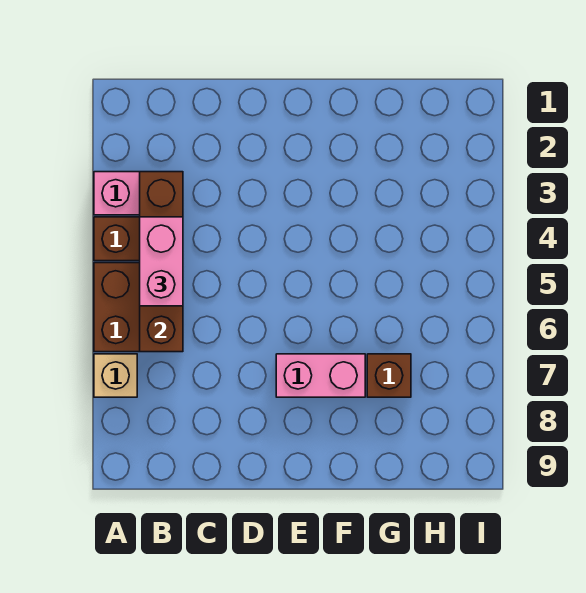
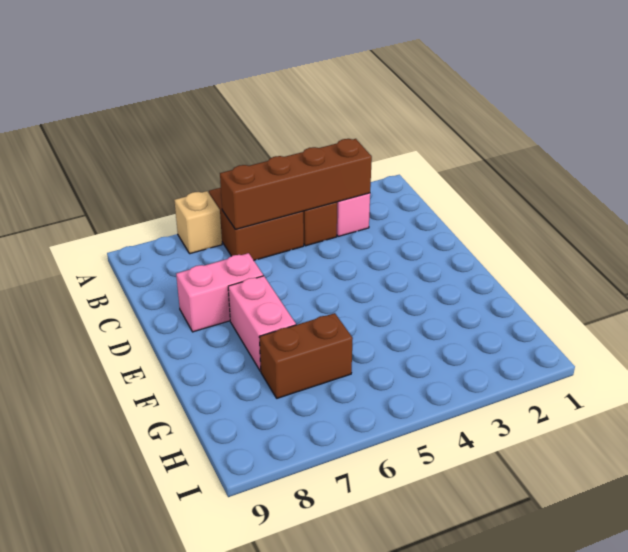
pink brick B4:B5 level 3 -> pink brick D7:D8 level 1
brown brick G7 level 1 -> brown brick G6:G7 level 1

